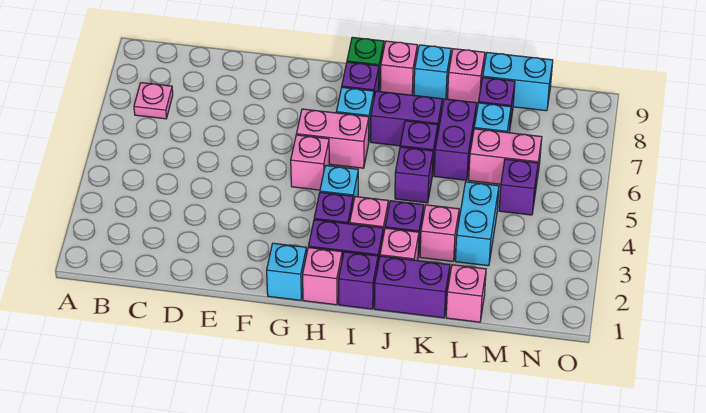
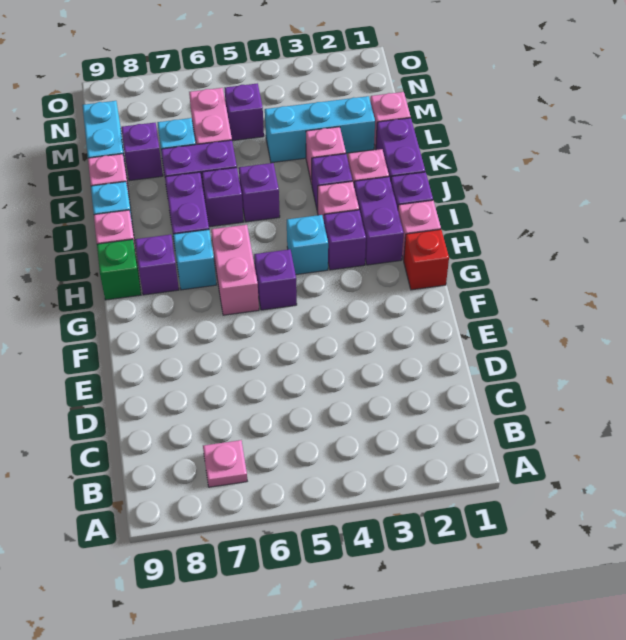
cyan brick G1 level 1 -> red brick G1 level 1
pink brick G5 level 1 -> purple brick G5 level 1
cyan brick L3:L4 level 1 -> cyan brick L2:L4 level 1

